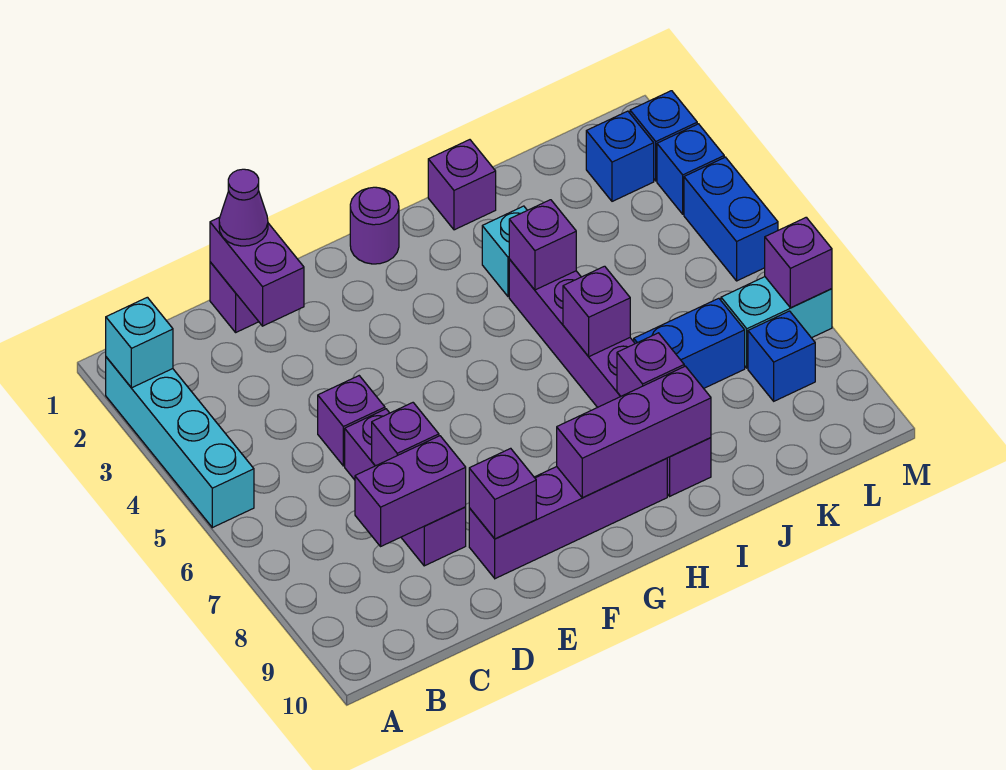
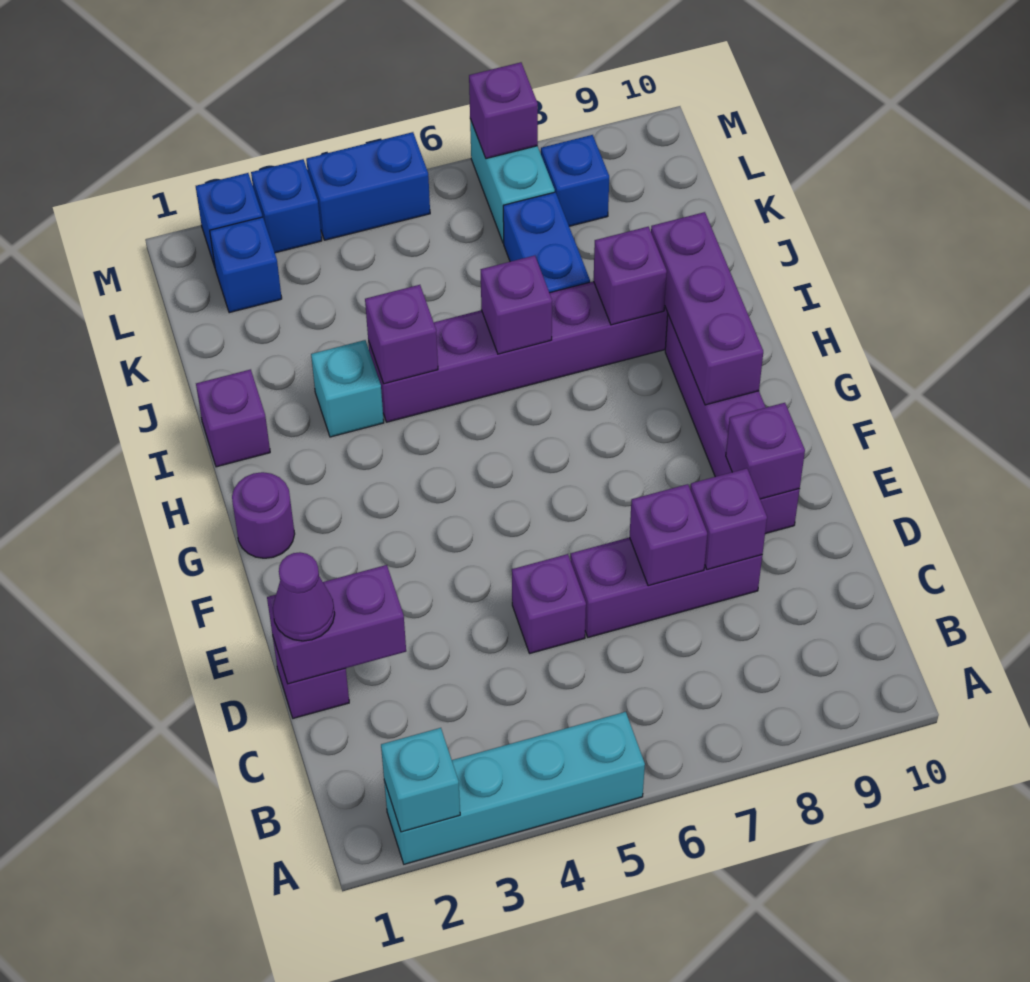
purple brick C8:D8 level 2 -> purple brick D8 level 2

